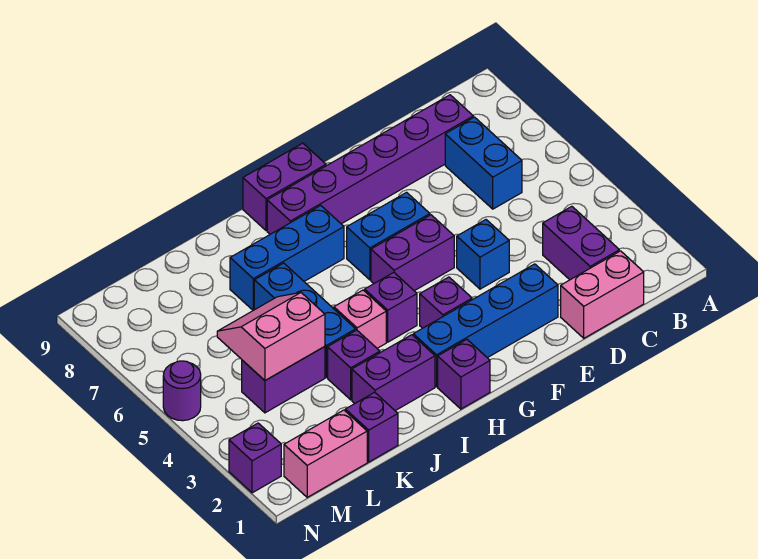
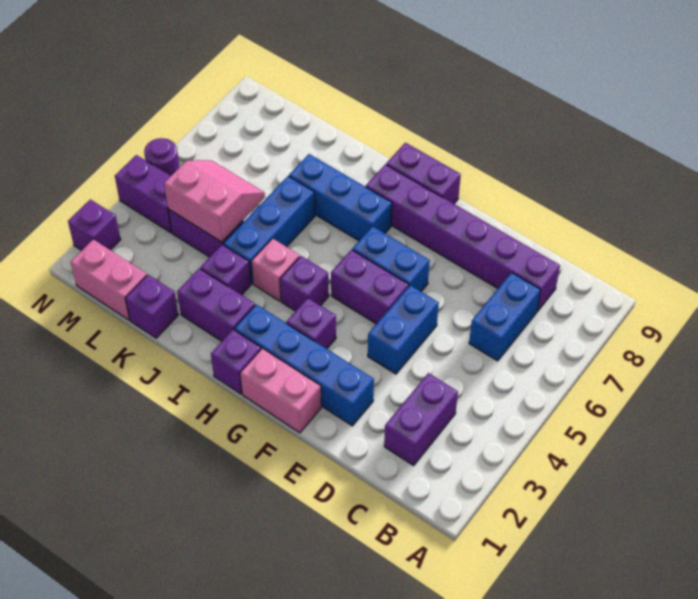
pink brick C1:D1 level 1 -> pink brick F1:G1 level 1
blue brick E4 level 1 -> blue brick E4:E5 level 1
none -> purple brick M4:N4 level 1

